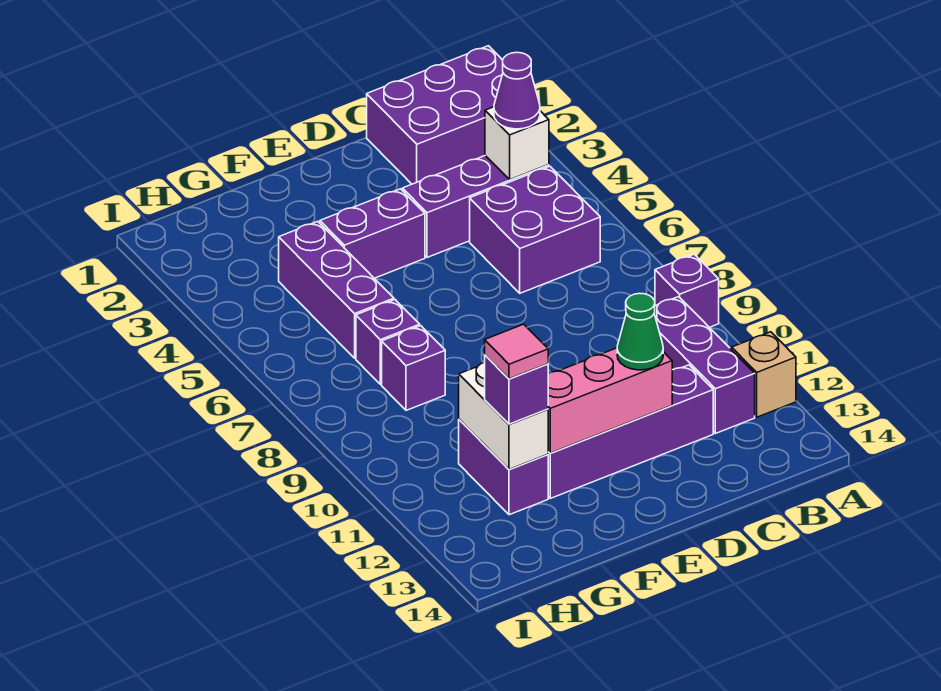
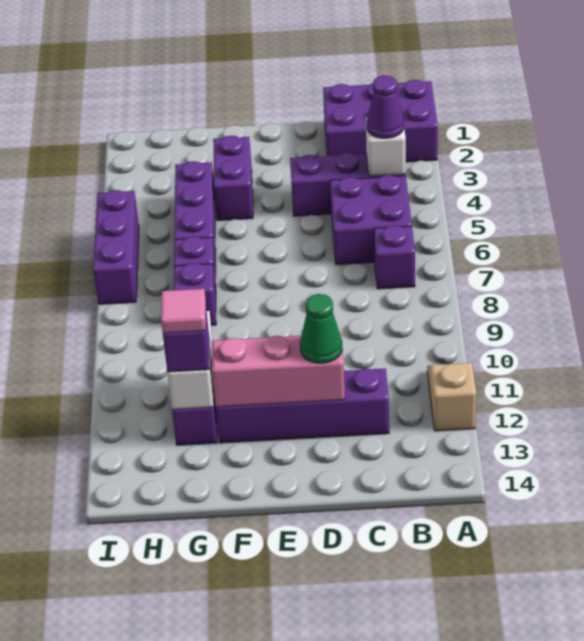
purple brick A9 level 1 -> purple brick B7 level 1
purple brick B10:B12 level 1 -> purple brick I5:I7 level 1
purple brick E4:F4 level 1 -> purple brick F3:F4 level 1

